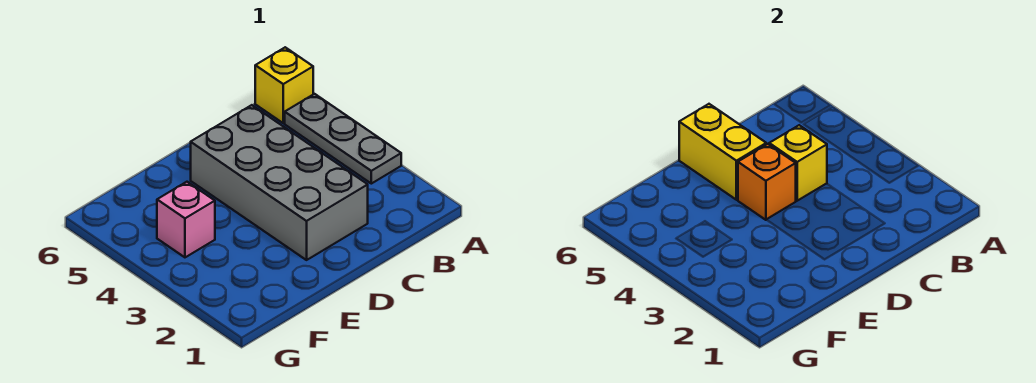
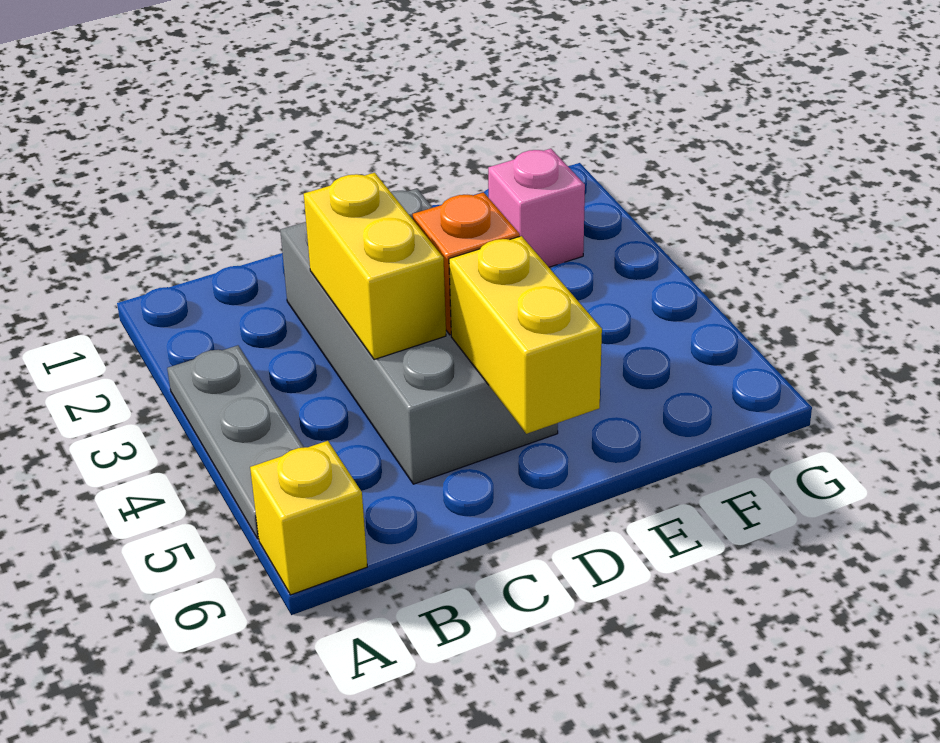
yellow brick C4 level 2 -> yellow brick C3:C4 level 2
pink brick F4 level 1 -> pink brick F2 level 1

